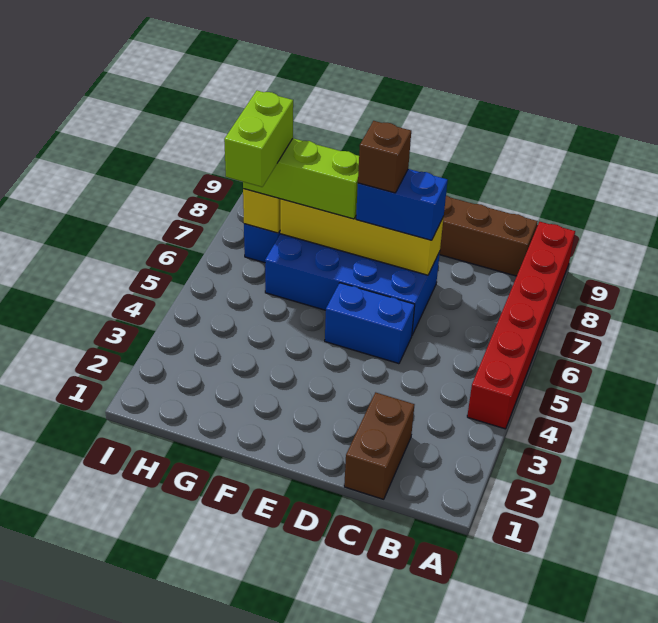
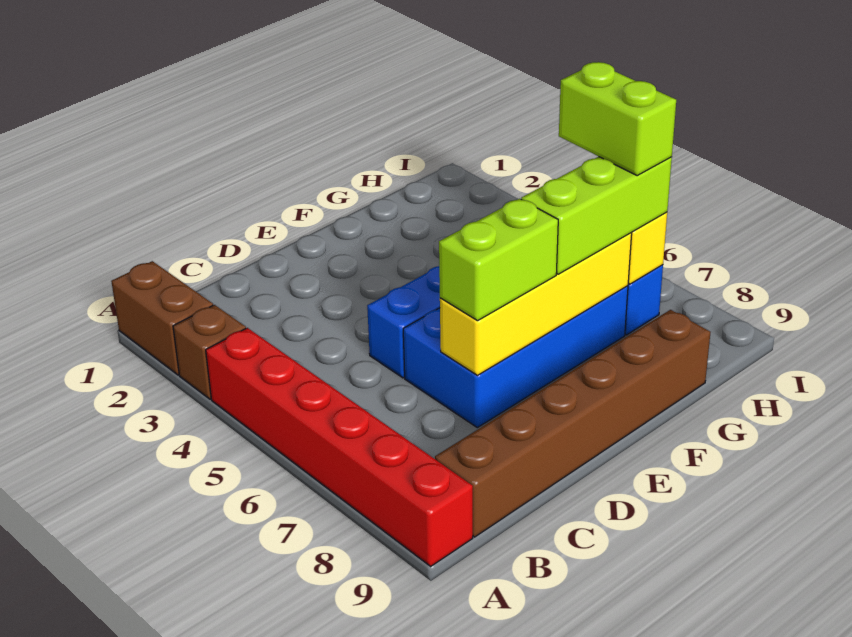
brown brick C1:C2 level 1 -> brown brick A1:A2 level 1
blue brick D7:E7 level 3 -> lime brick D7:E7 level 3
brown brick E7 level 4 -> brown brick A3 level 1

